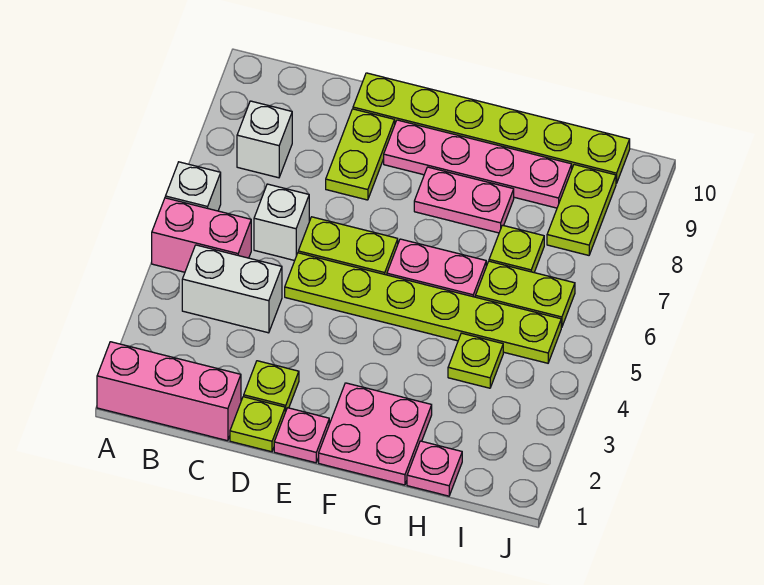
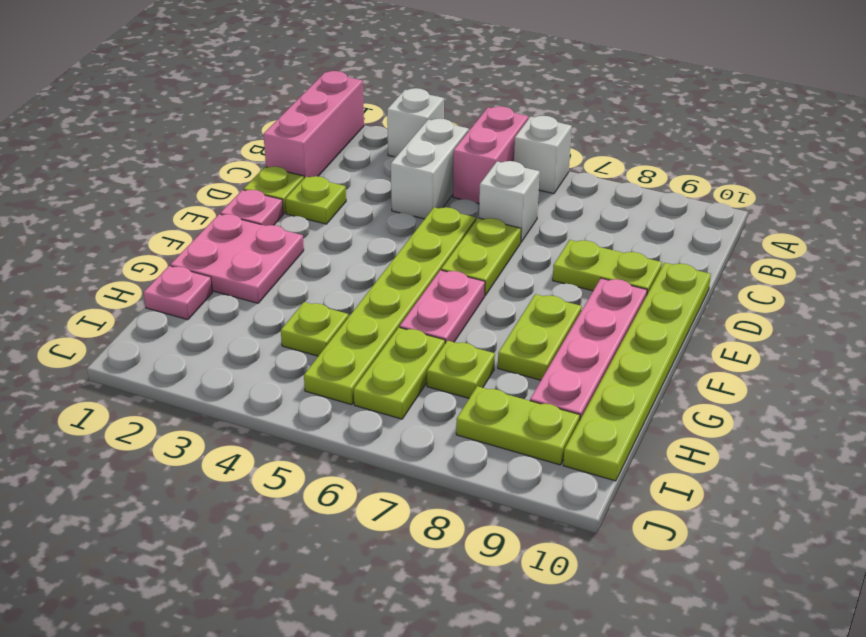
white brick B8 level 1 -> white brick A3 level 1
pink plate F8:G8 level 1 -> lime plate F8:G8 level 1

